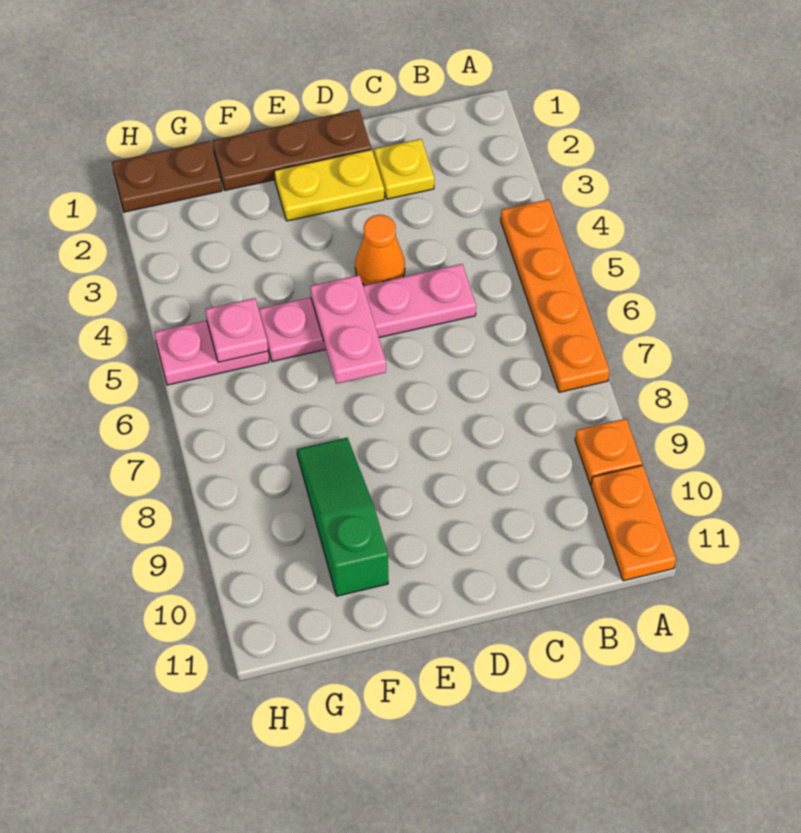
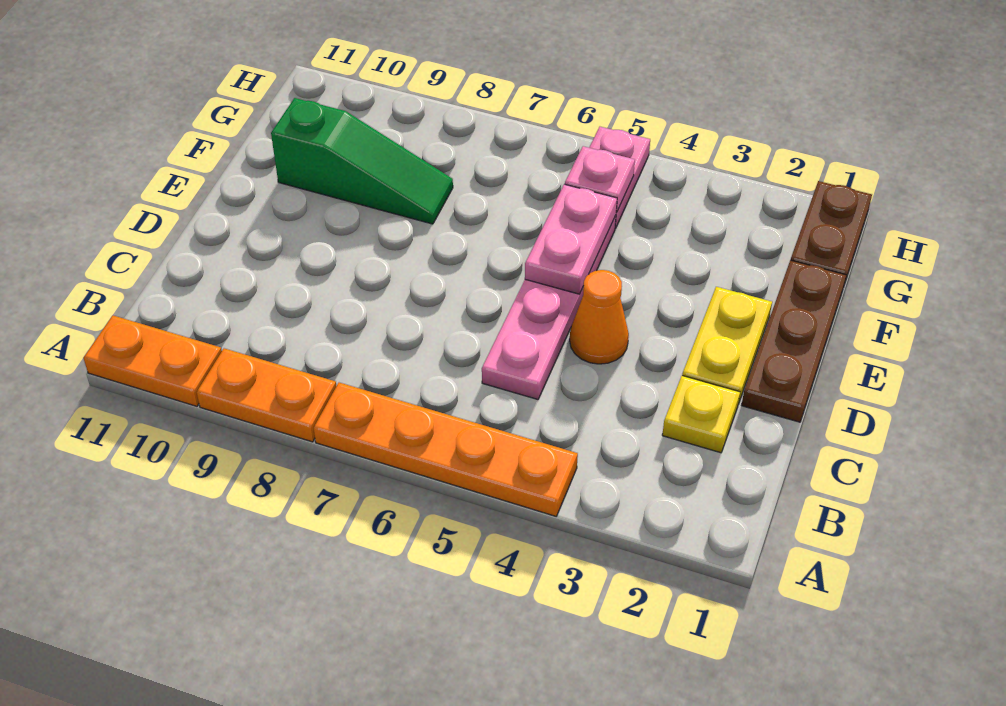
orange plate A9 level 1 -> orange plate A8:A9 level 1
pink plate E5:E6 level 2 -> pink plate E5:F5 level 2

